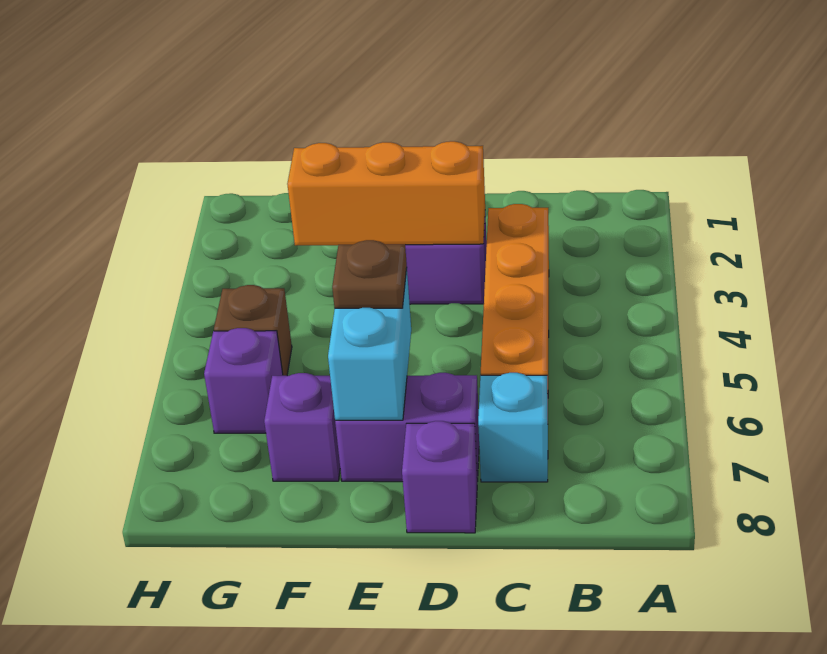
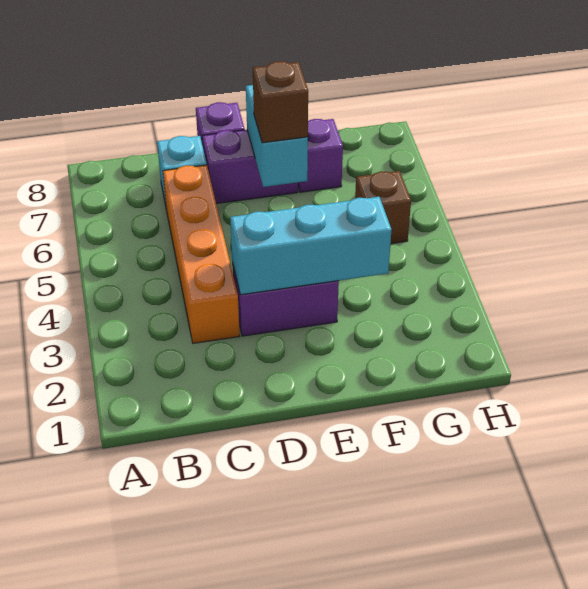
orange brick D3:F3 level 2 -> cyan brick D3:F3 level 2
brown plate E6 level 3 -> brown brick E6 level 3
purple brick G6 level 1 -> none

